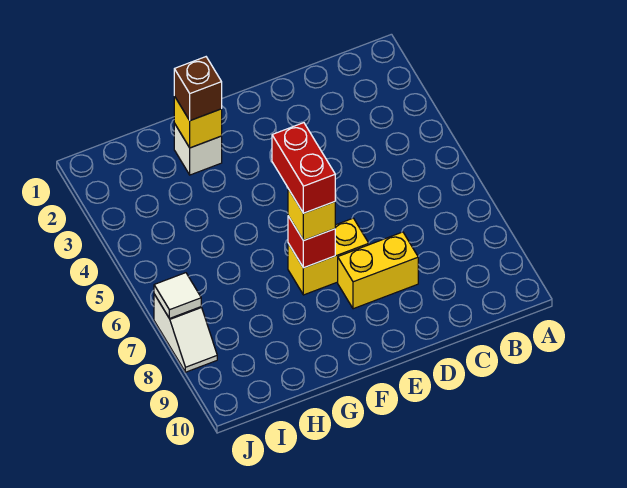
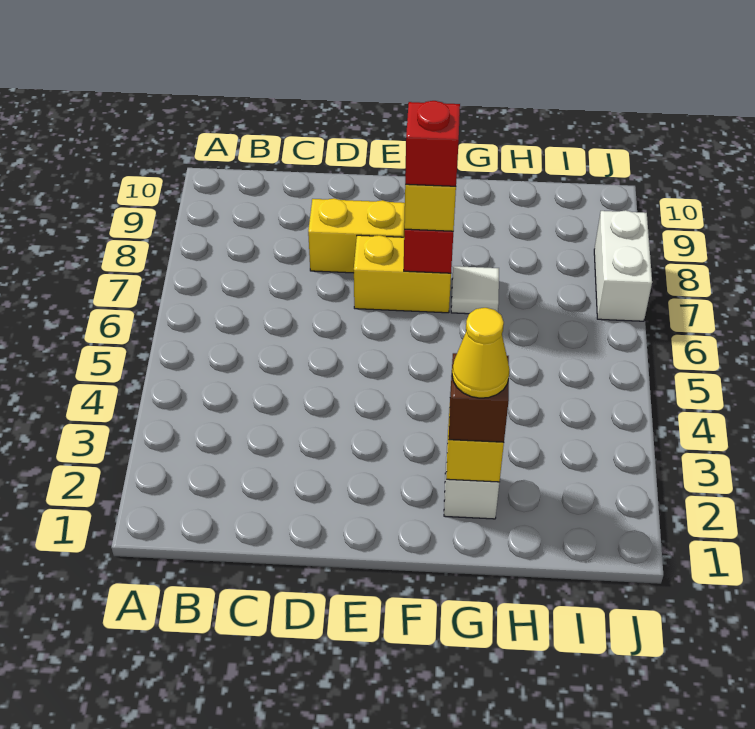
red brick F6:F7 level 4 -> red brick F7 level 4
none -> yellow cone G2 level 4
white slope J7:J8 level 1 top 7 -> white brick J7:J8 level 1
white tile J7 level 2 -> white tile G7 level 1

